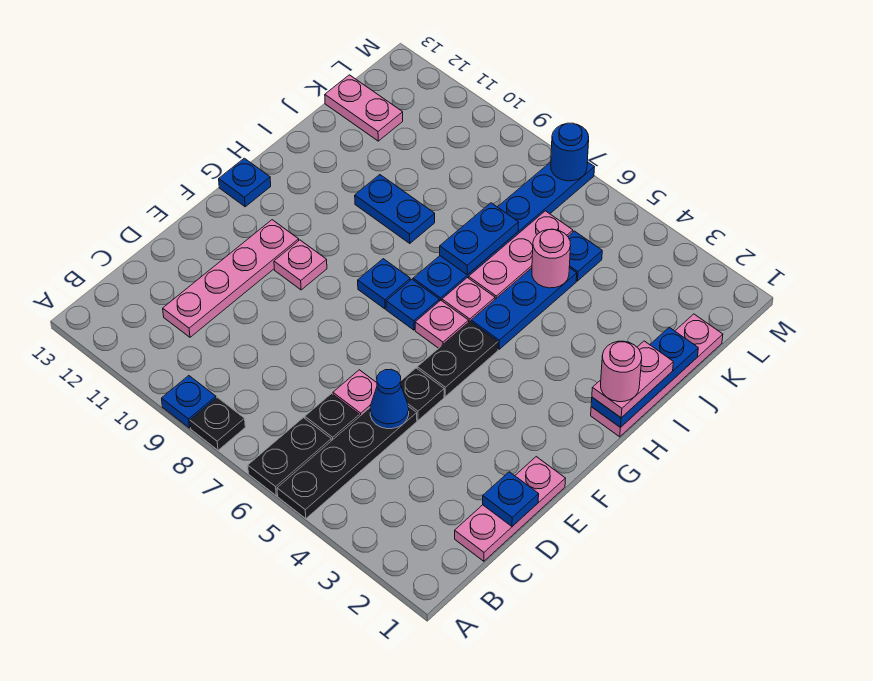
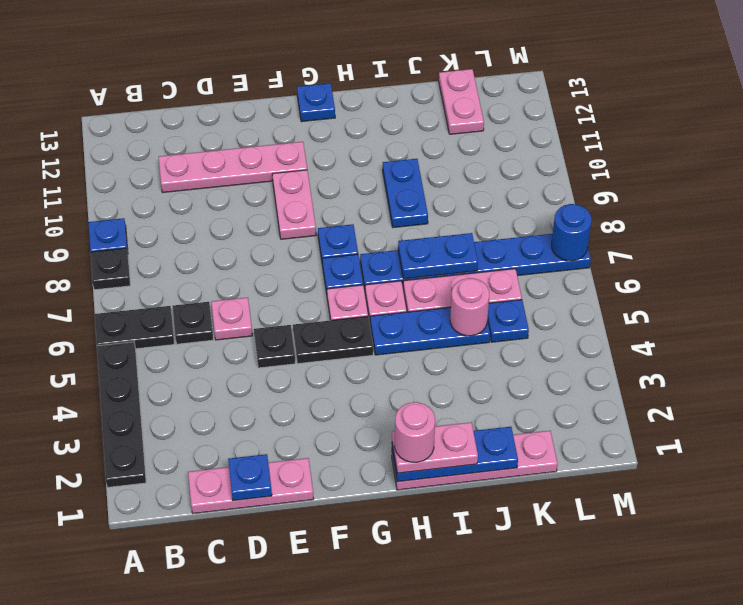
black plate A5:D5 level 1 -> black plate A2:A5 level 1
blue cone D5 level 2 -> none
pink plate F10 level 1 -> pink plate F9:F10 level 1

